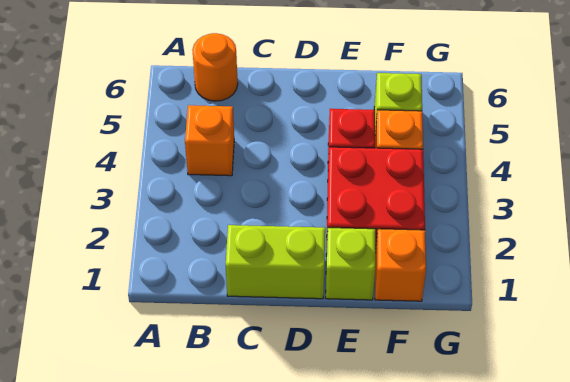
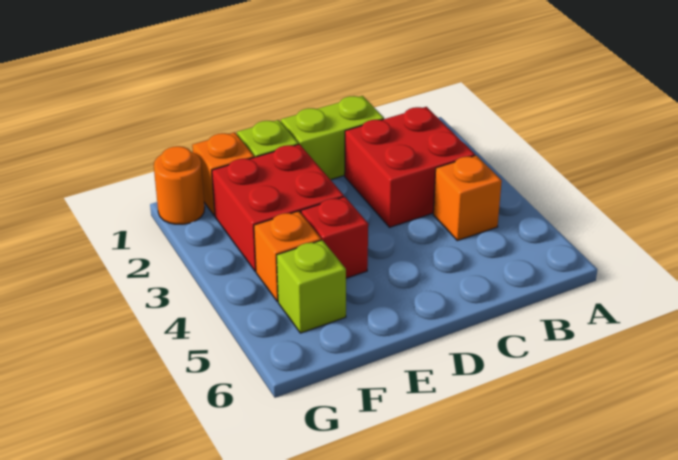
none -> red brick B2:C3 level 1
orange round brick B6 level 1 -> orange round brick G1 level 1

